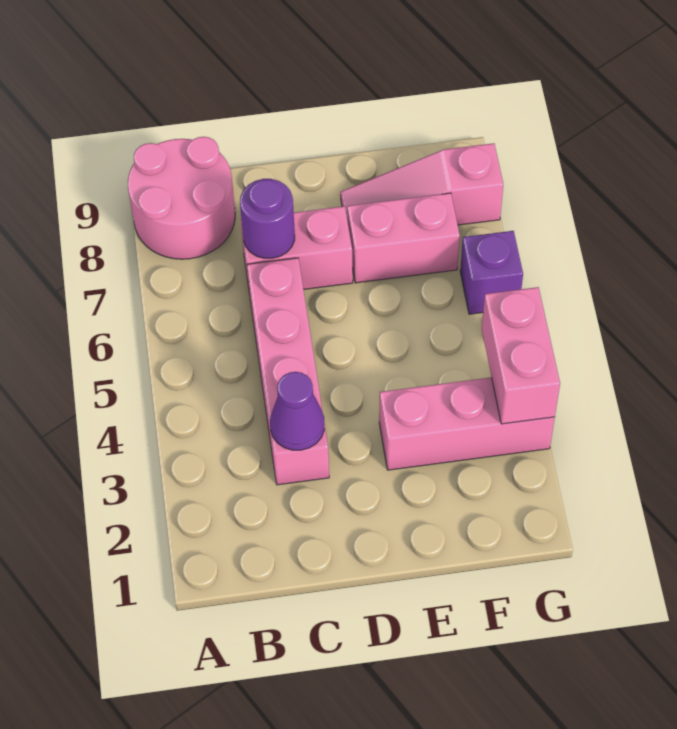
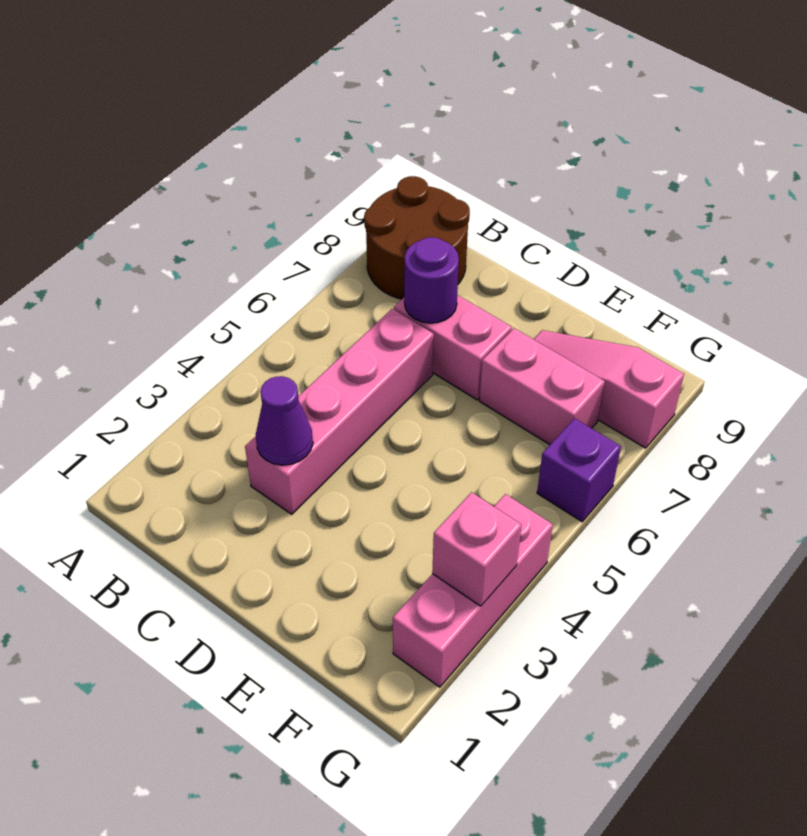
pink round brick A8:B9 level 1 -> brown round brick A8:B9 level 1
pink brick E3:G3 level 1 -> pink brick G2:G4 level 1
pink brick G3:G4 level 2 -> pink brick G3 level 2

